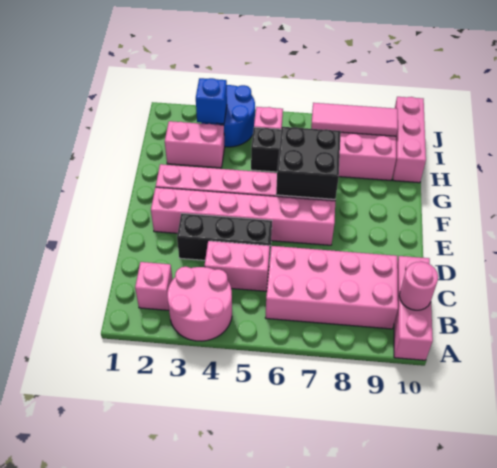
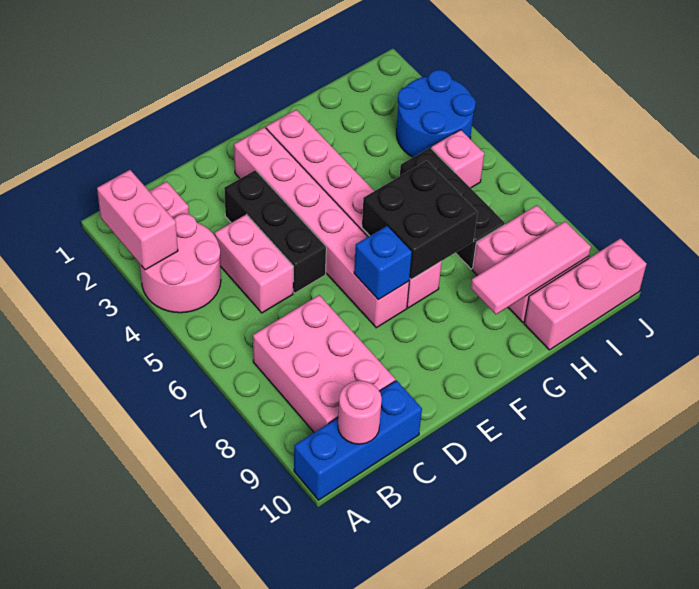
pink brick A10:C10 level 1 -> blue brick A10:C10 level 1
pink brick B6:C9 level 1 -> pink brick B7:C9 level 1
pink brick H2:H3 level 1 -> pink brick A2:A3 level 2
blue brick I3 level 2 -> blue brick E7 level 2
pink tile I7:I9 level 2 -> pink tile G9:I9 level 2

